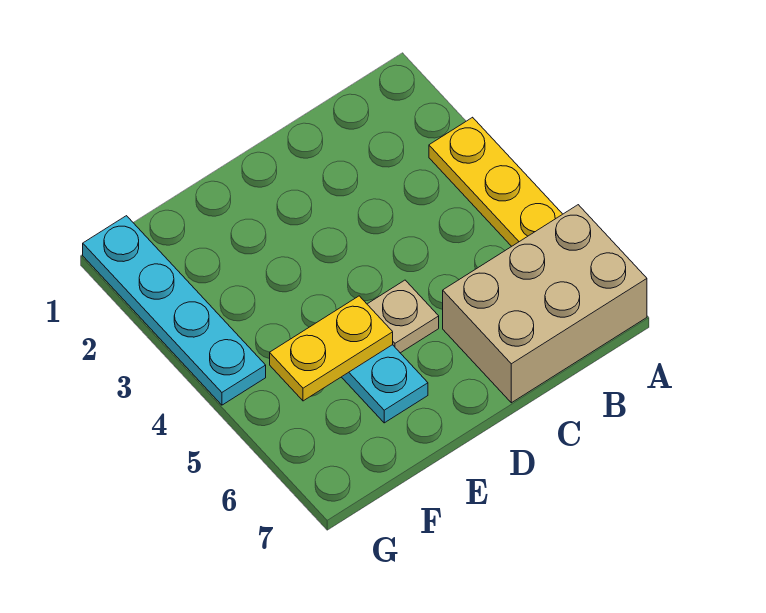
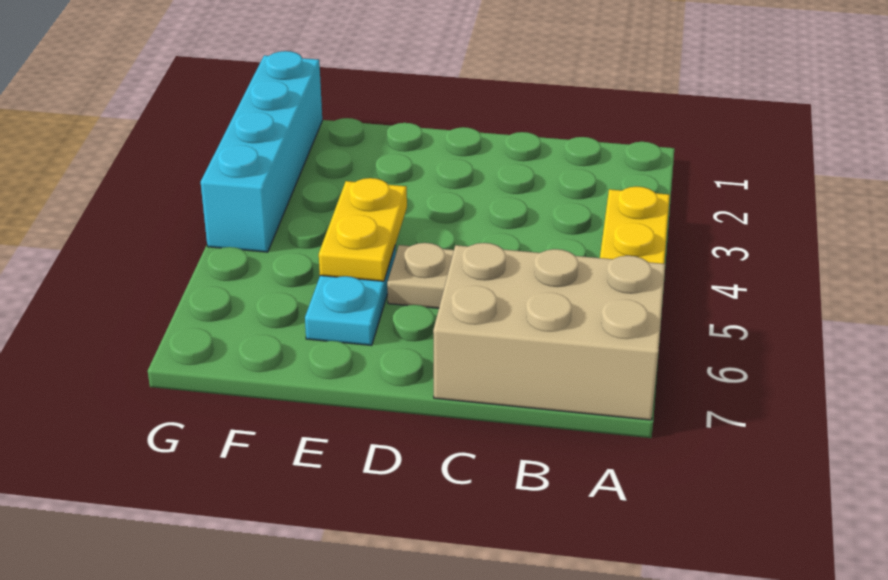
yellow plate E5:F5 level 2 -> yellow plate E4:E5 level 2
cyan plate G1:G4 level 1 -> cyan brick G1:G4 level 1

